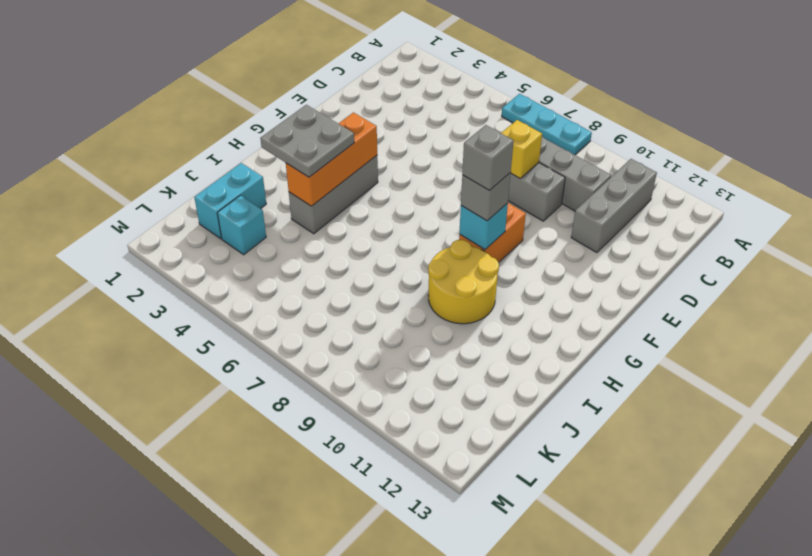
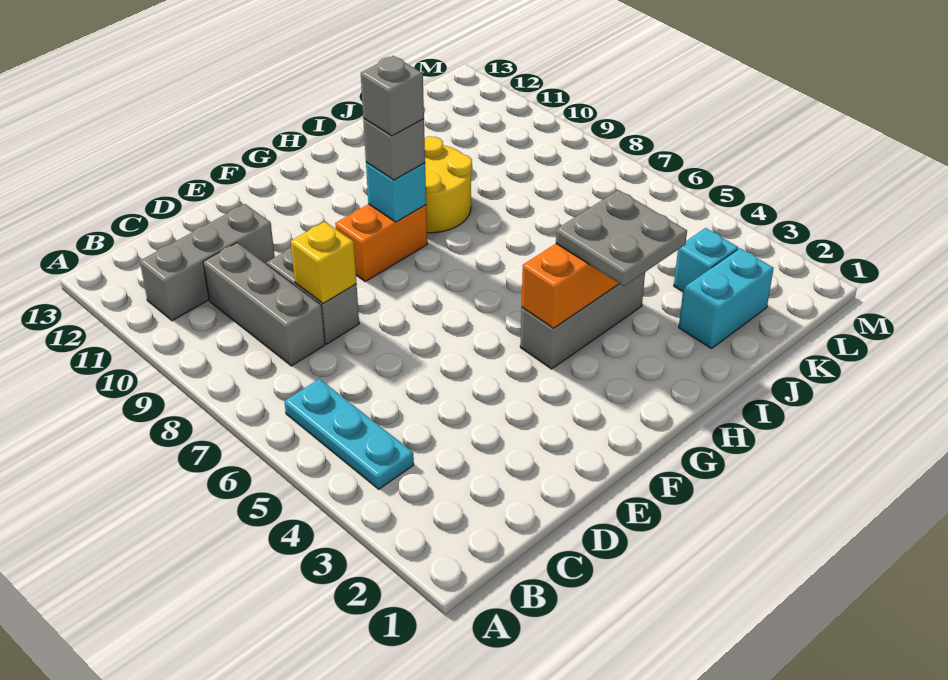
cyan plate A6:A8 level 1 -> cyan plate B4:B6 level 1

